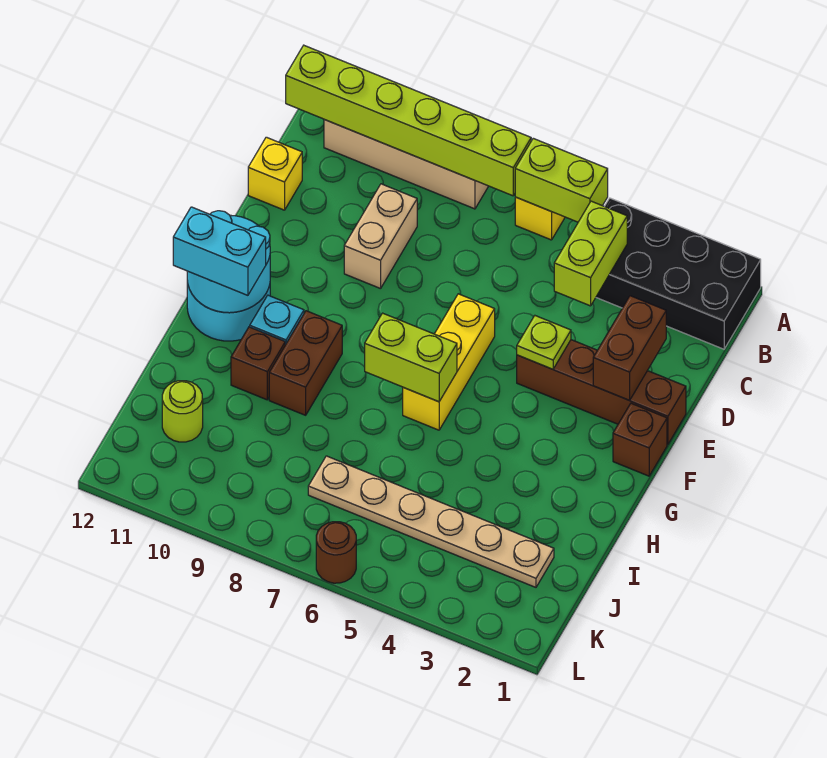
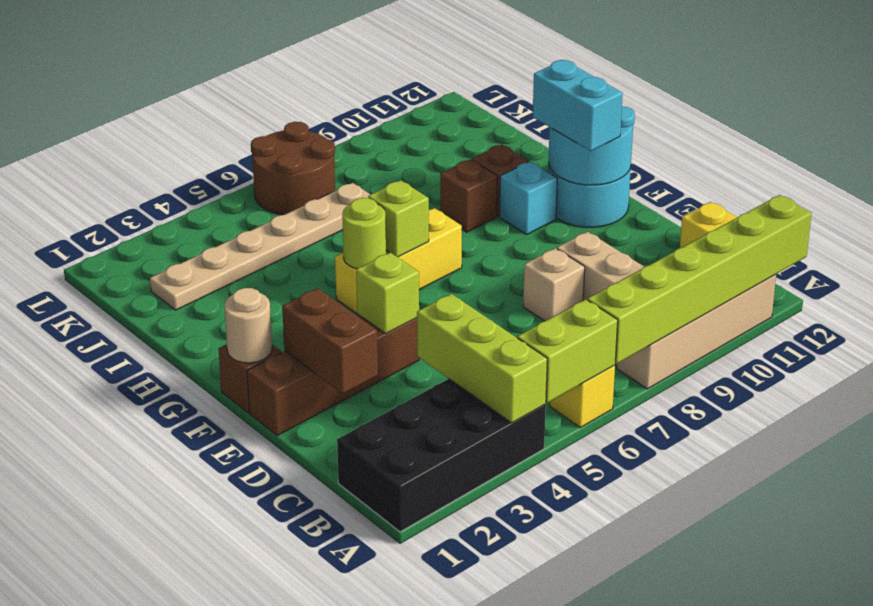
lime brick B4:C4 level 2 -> lime brick A4:C4 level 2
none -> tan brick D8 level 1
lime plate E4 level 2 -> lime brick E4 level 2
yellow brick E6:G6 level 1 -> yellow brick G5:G7 level 1
none -> tan round brick F1 level 2
lime brick G6:G7 level 2 -> lime brick G6 level 2
brown brick G9:H9 level 1 -> brown brick H9 level 1
cyan brick G11:G12 level 3 -> cyan brick F11:G11 level 3
lime round brick J11 level 1 -> lime round brick G5 level 2
brown round brick L6 level 1 -> brown round brick K6:L7 level 1

